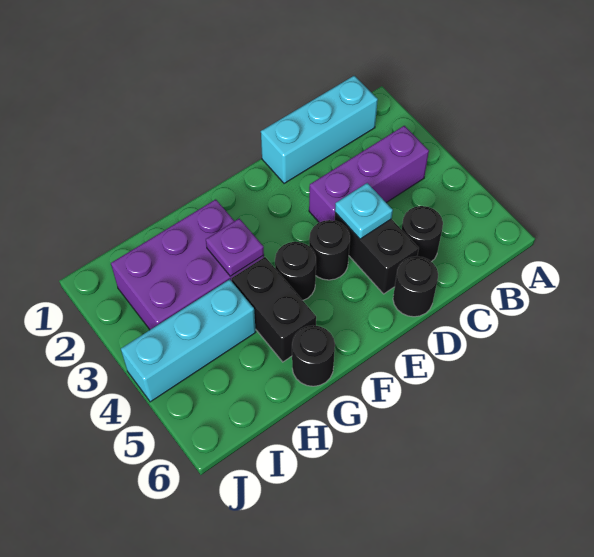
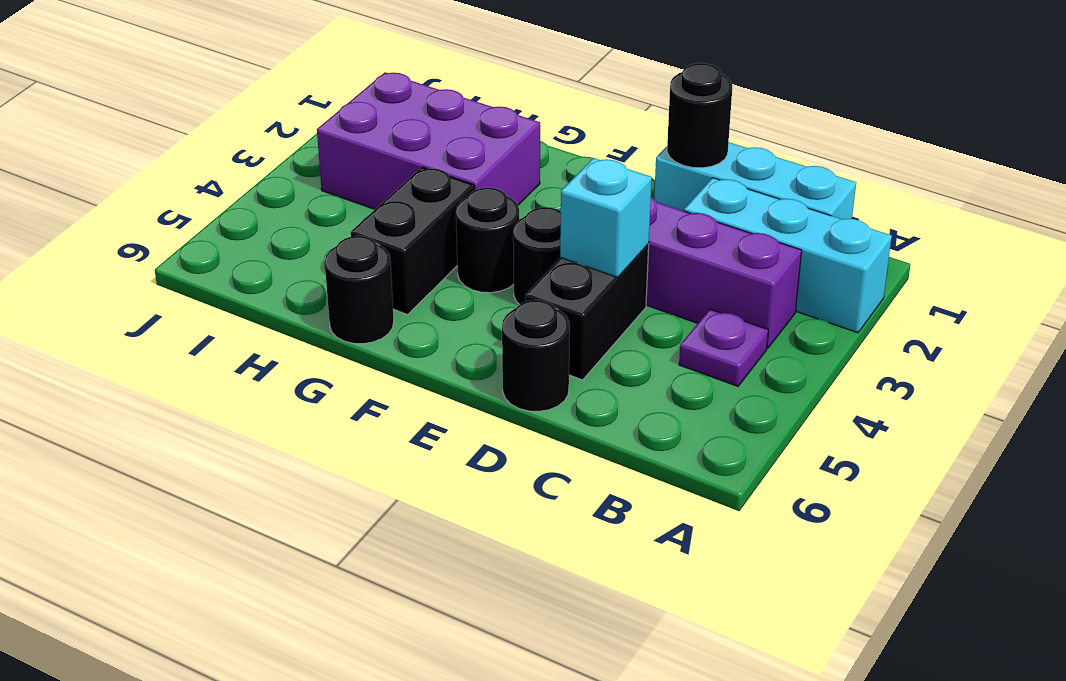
black round brick C5 level 1 -> black round brick D1 level 2
cyan plate D4 level 2 -> cyan brick D4 level 2
purple plate G3 level 2 -> purple plate B4 level 1
cyan brick H4:J4 level 1 -> cyan brick A2:C2 level 1

